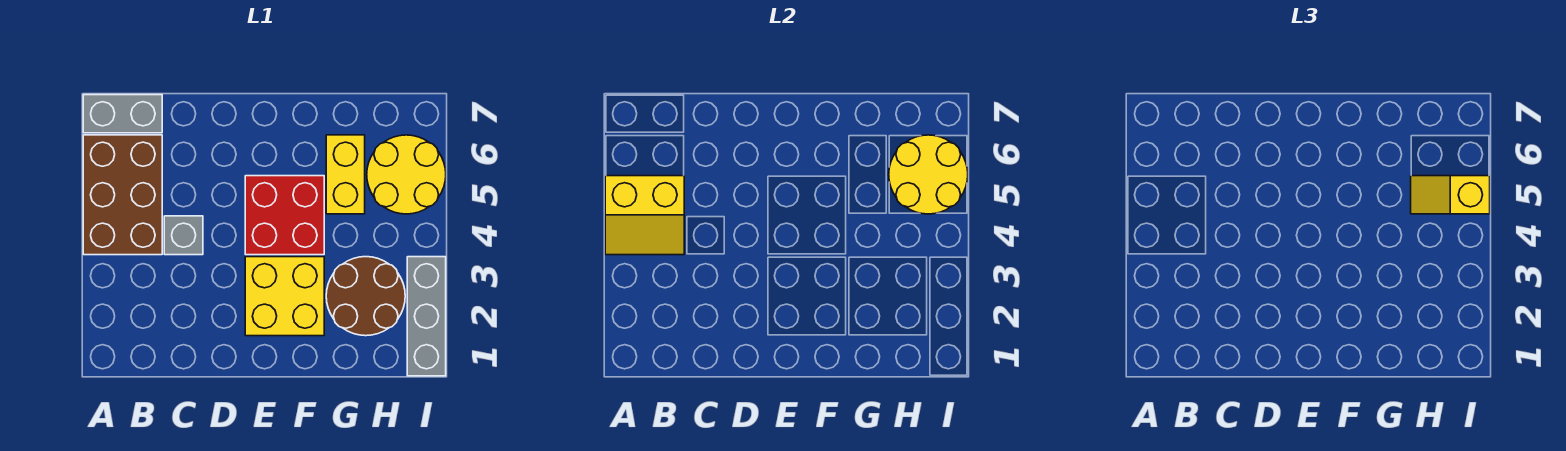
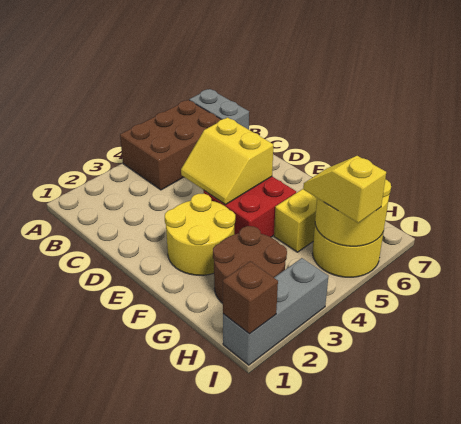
yellow slope A4:B5 level 2 top 5 -> yellow slope D4:E5 level 2 top 5
grey brick C4 level 1 -> none
yellow brick E2:F3 level 1 -> yellow round brick E2:F3 level 1
none -> brown brick I1 level 2

